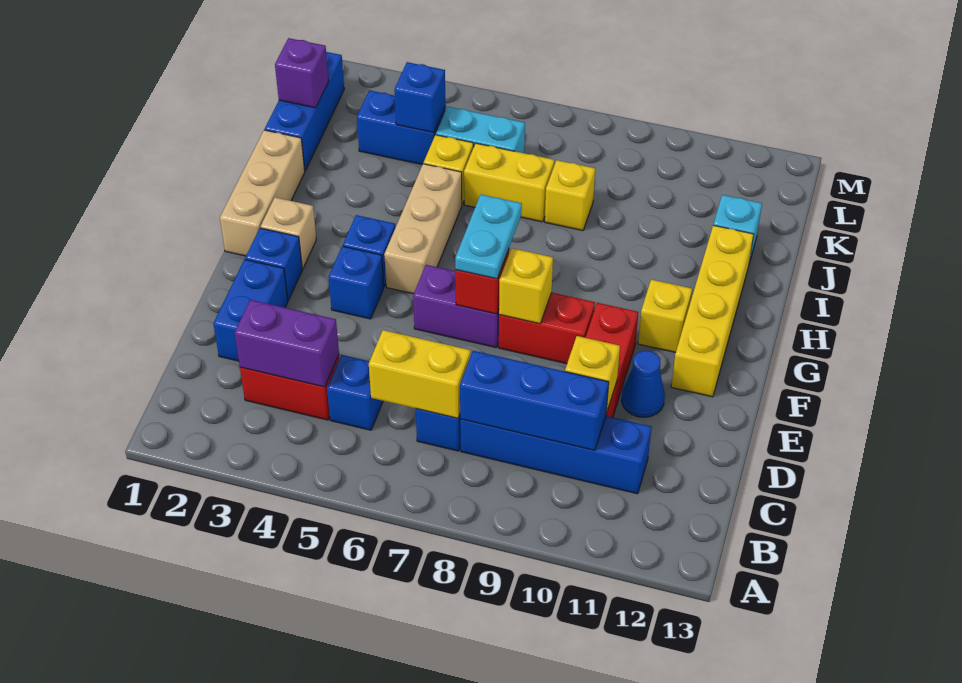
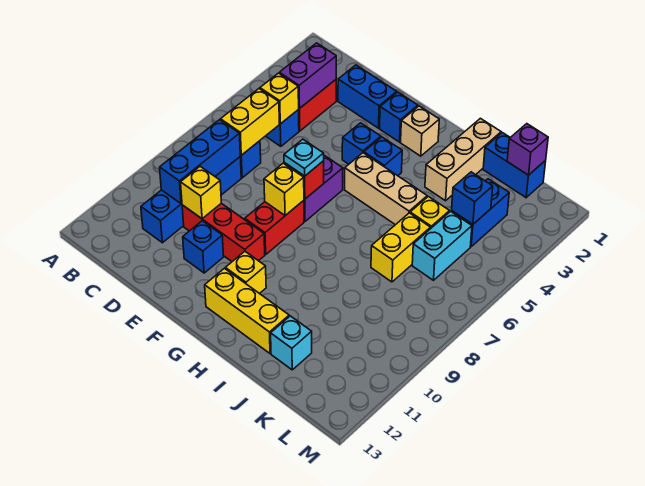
blue cone E11 level 1 -> blue brick E11 level 1
cyan plate F7:G7 level 3 -> cyan plate F7 level 3
yellow brick F12:I12 level 1 -> yellow brick G12:I12 level 1
tan brick G1:I1 level 1 -> tan brick I1:I3 level 1
blue brick J1:L1 level 1 -> blue brick J1:K1 level 1
yellow brick J8 level 1 -> yellow brick C5 level 2

